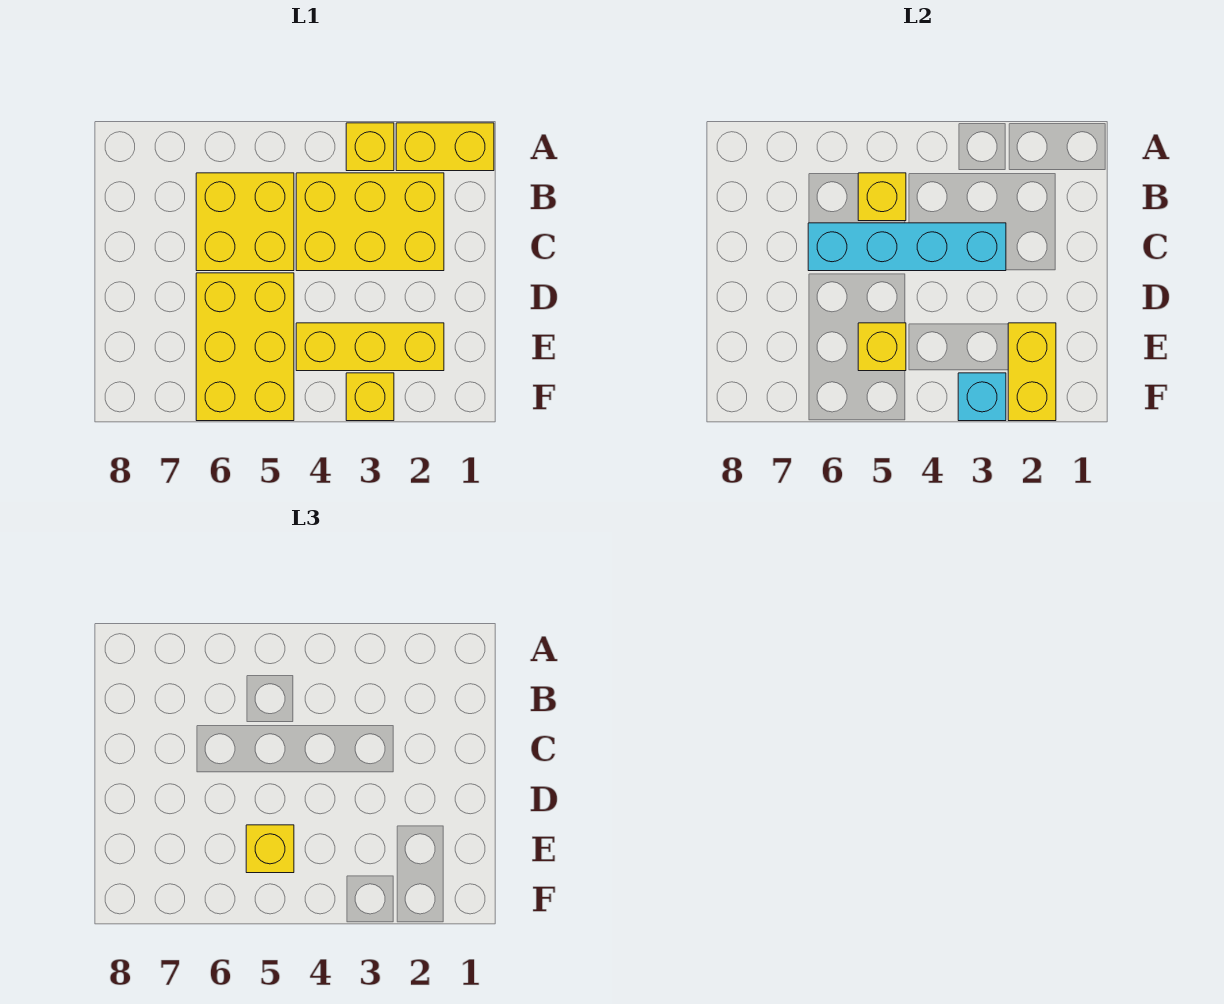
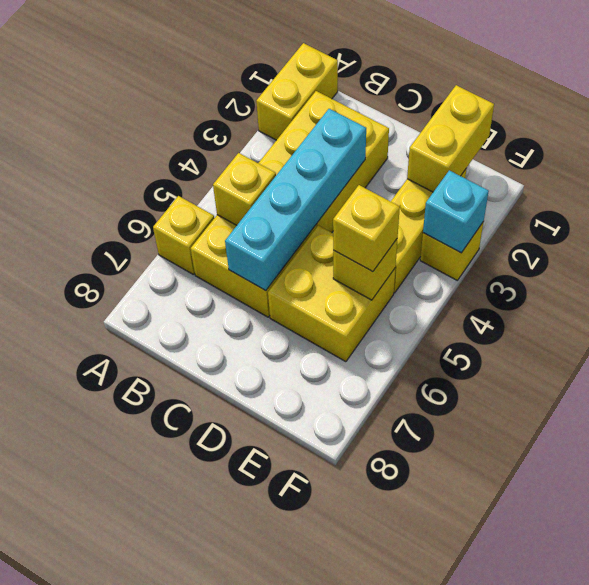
yellow brick A3 level 1 -> yellow brick A6 level 1
yellow brick D5:F6 level 1 -> yellow brick D5:E6 level 1
yellow brick E2:F2 level 2 -> yellow brick E1:E2 level 2

